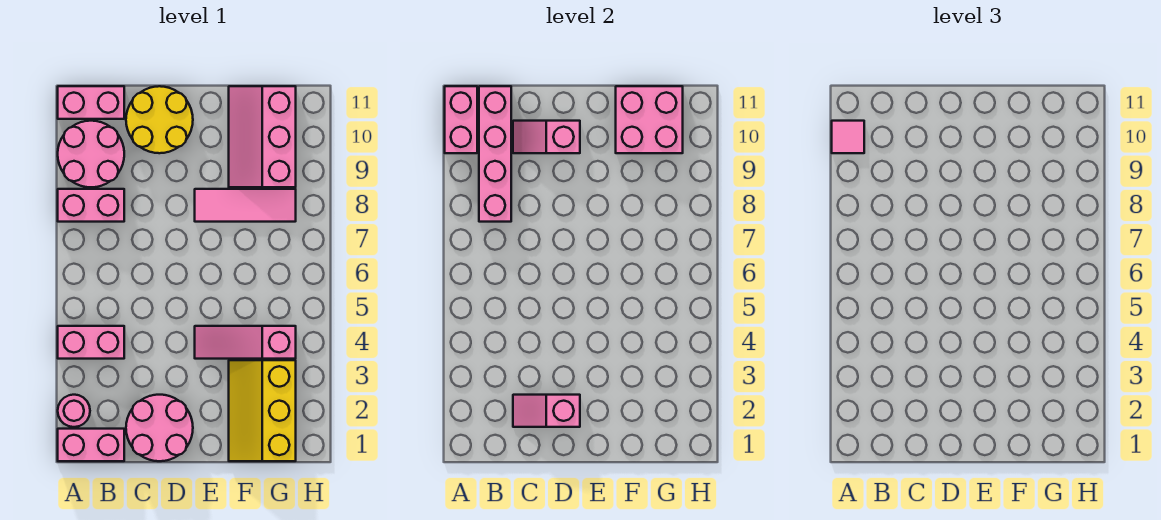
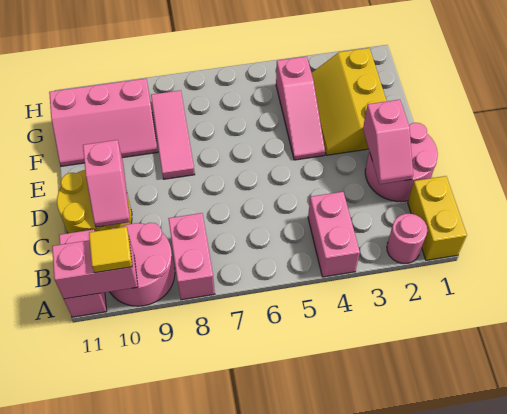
pink brick A1:B1 level 1 -> yellow brick A1:B1 level 1
pink tile A10 level 3 -> yellow tile A10 level 3
pink brick B8:B11 level 2 -> none
yellow slope F1:G3 level 1 top G -> yellow slope E2:G3 level 1 top 2
pink brick F10:G11 level 2 -> none

